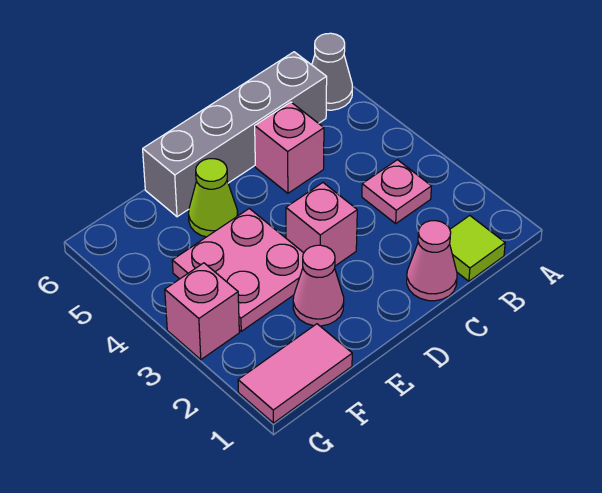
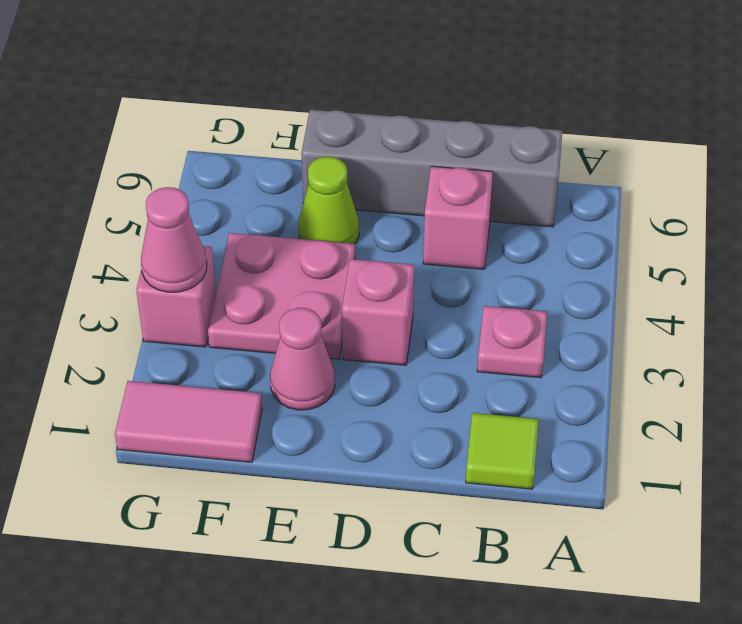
grey cone A6 level 1 -> none
pink cone C1 level 1 -> pink cone G3 level 2

